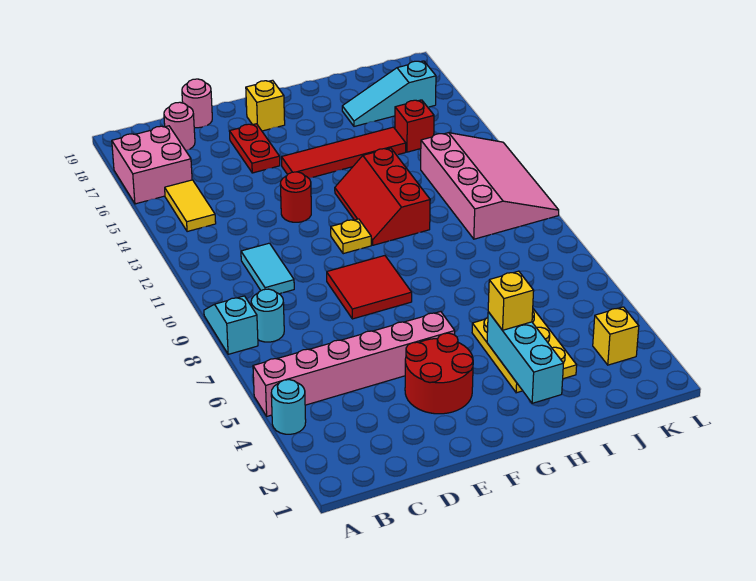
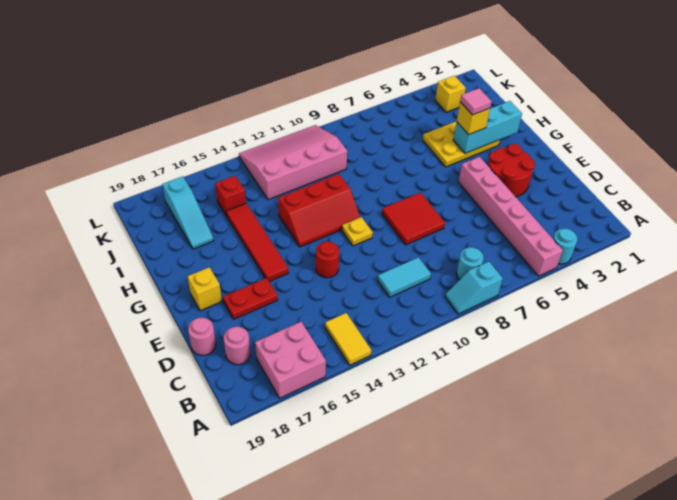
yellow tile B14:B15 level 1 -> yellow tile A14:B14 level 1
none -> pink tile H4 level 4

